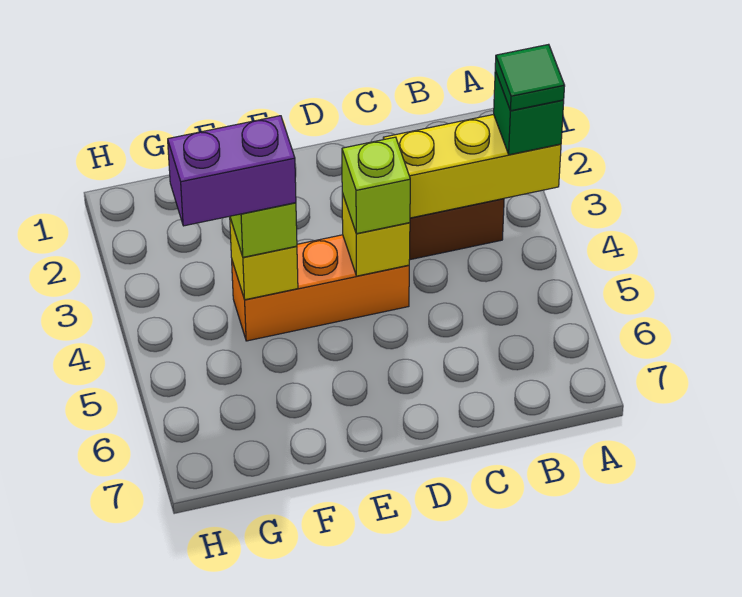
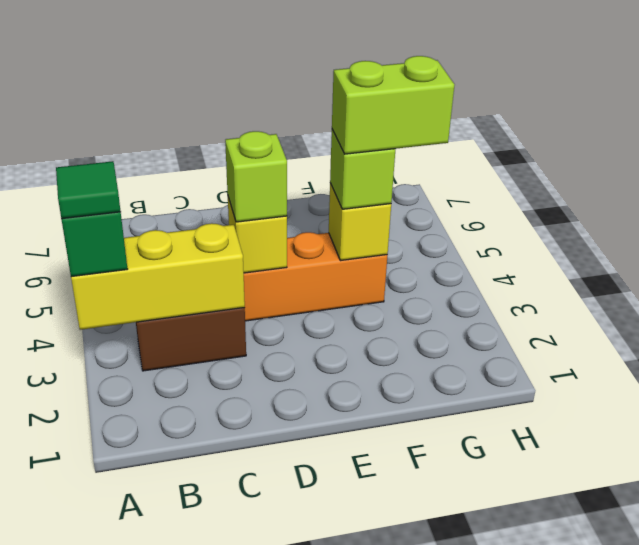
purple brick F4:G4 level 4 -> lime brick F4:G4 level 4

